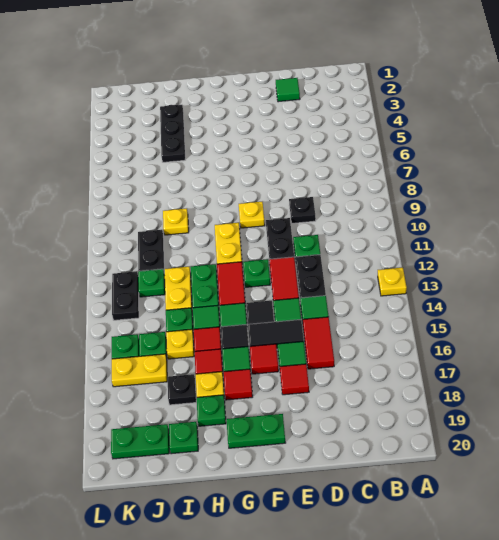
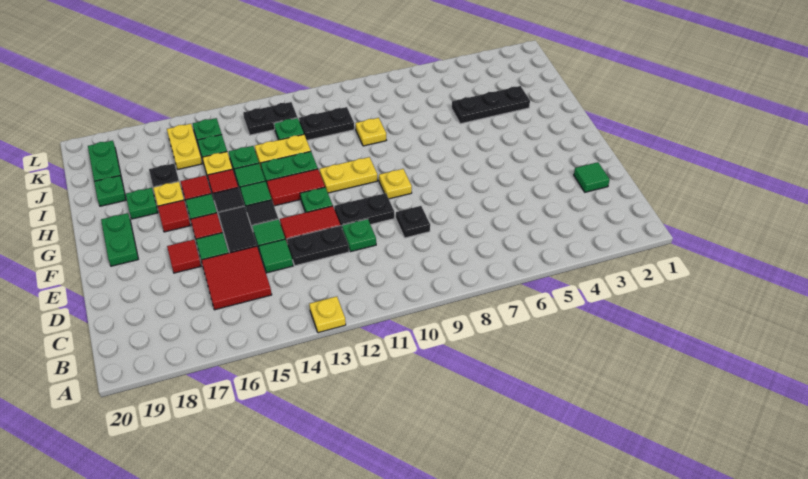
red tile D15:D16 level 1 -> red tile C15:D16 level 1

